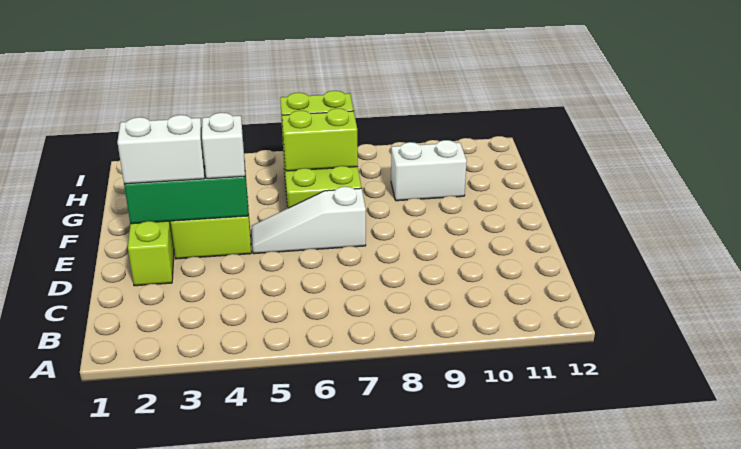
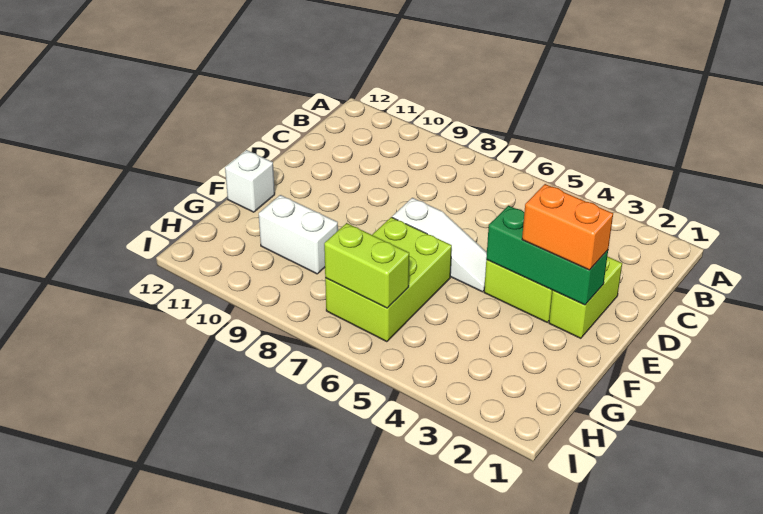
white brick E2:E3 level 3 -> orange brick E2:E3 level 3
white brick E4 level 3 -> white brick F12 level 1
lime brick G6:G7 level 2 -> none

